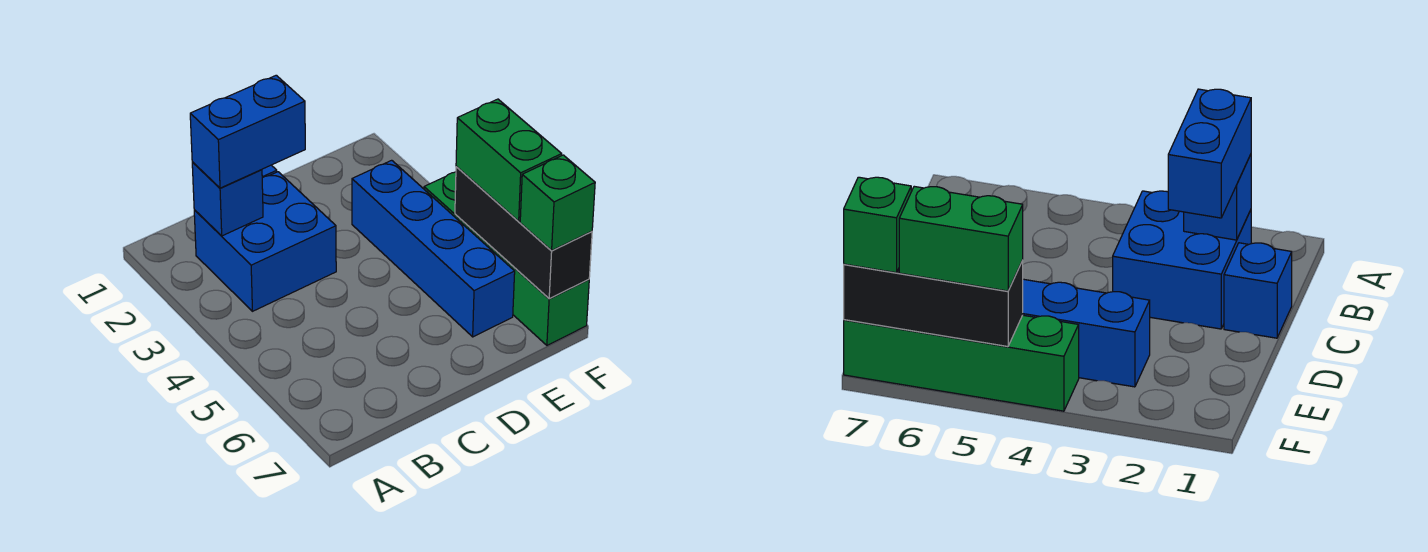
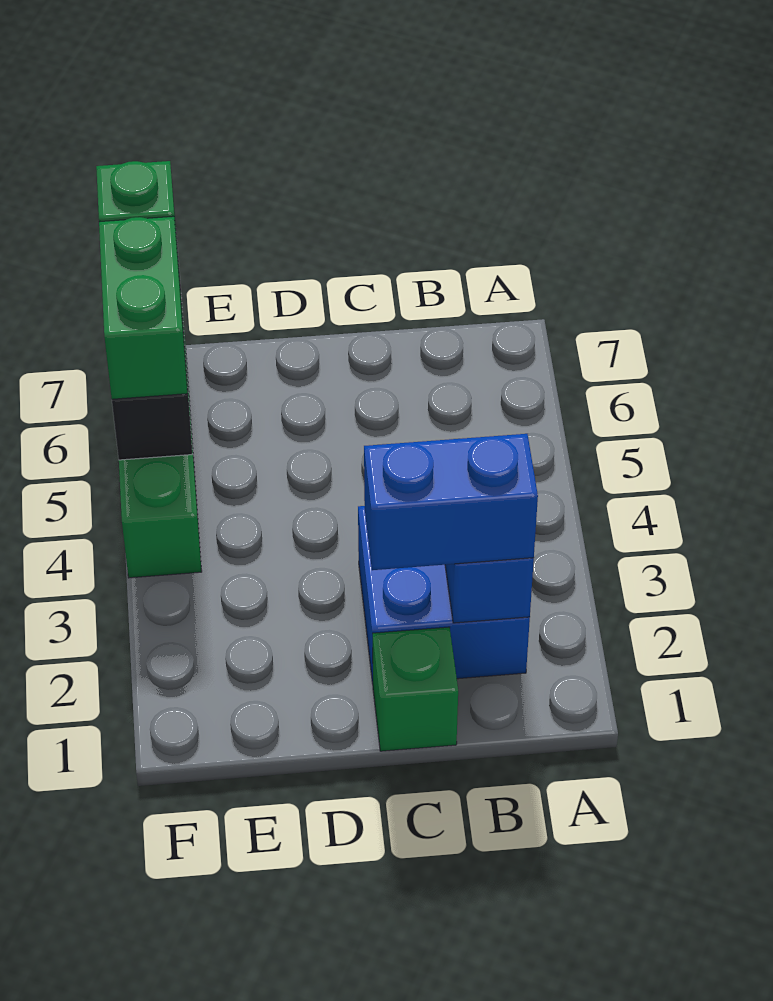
blue brick C1 level 1 -> green brick C1 level 1
blue brick E3:E6 level 1 -> none

